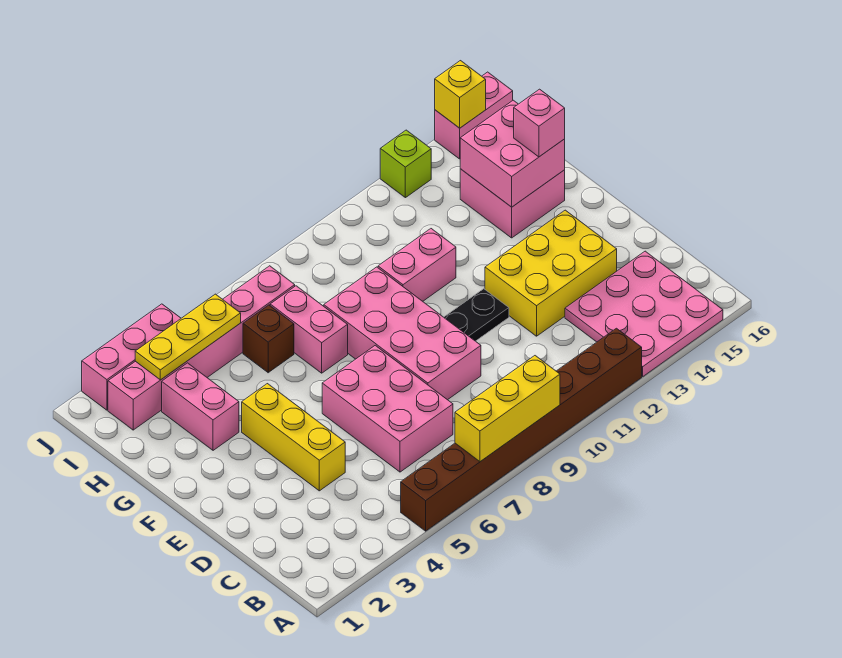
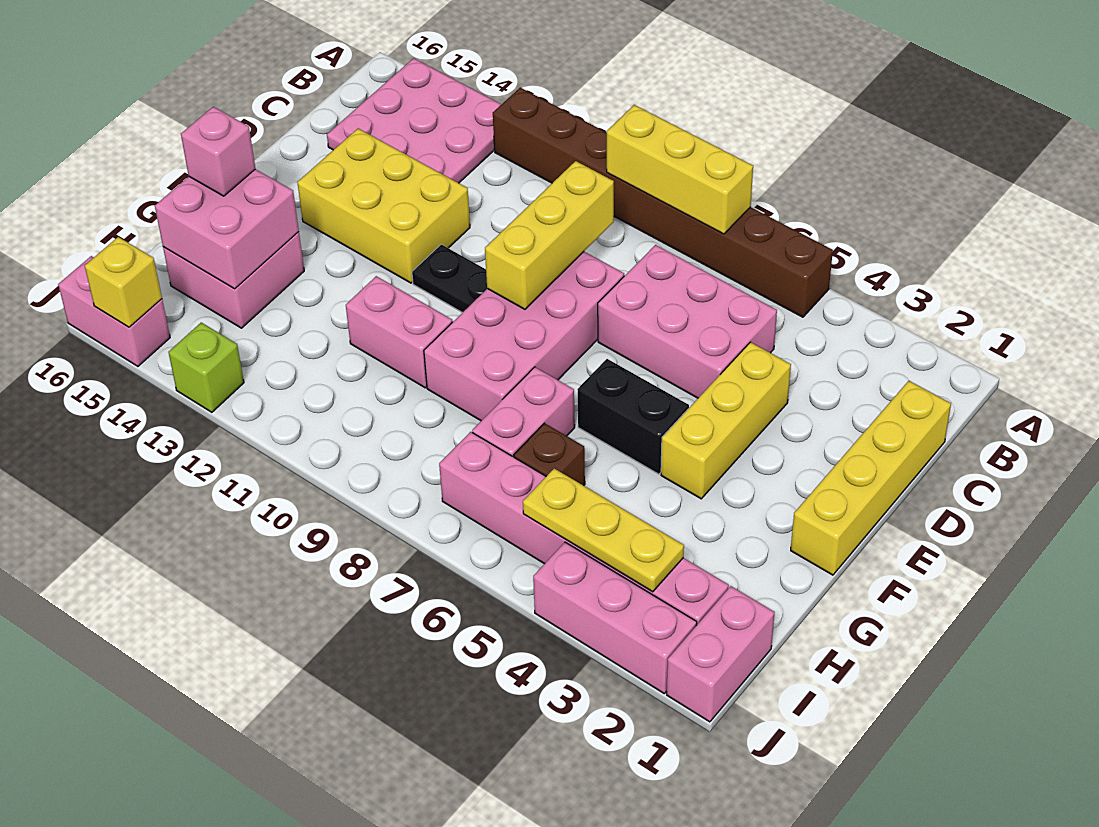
none -> yellow brick C1:F1 level 1
pink brick C6:E7 level 1 -> pink brick C5:D7 level 1
none -> yellow brick C9:E9 level 2
none -> black brick F5:F6 level 1
pink brick G3:H3 level 1 -> pink brick I1:J1 level 1

